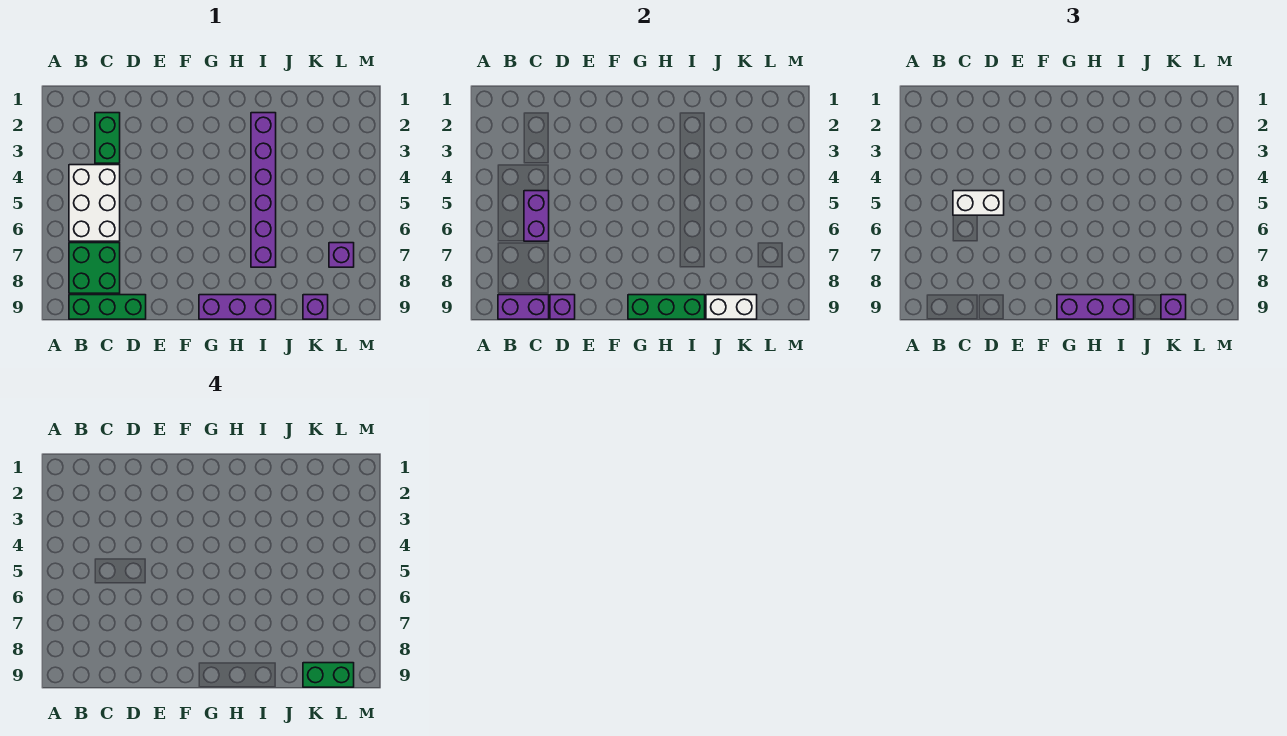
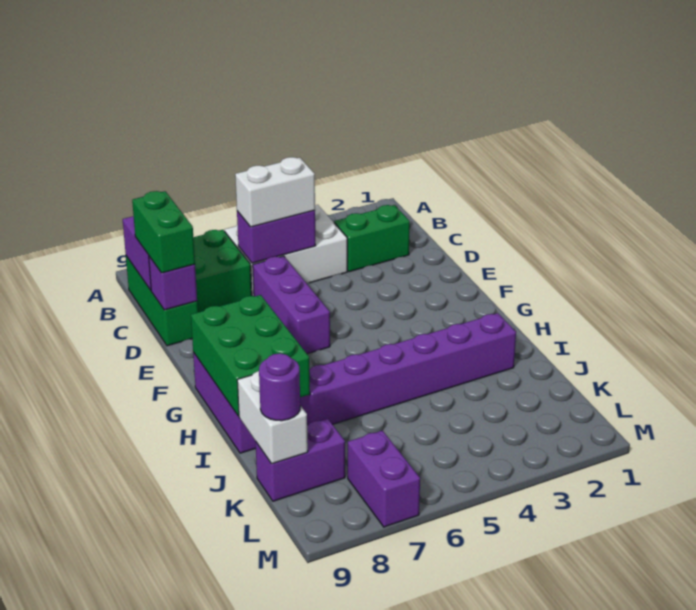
white brick C5:D5 level 3 -> white brick C5:C6 level 3
green brick G9:I9 level 2 -> green brick G8:I9 level 2
purple brick G9:I9 level 3 -> purple brick D6:F6 level 1
purple brick K9 level 1 -> purple brick K8:K9 level 1
purple brick K9 level 3 -> purple round brick K9 level 3
green brick K9:L9 level 4 -> green brick C9:D9 level 3
purple brick L7 level 1 -> purple brick L7:M7 level 1

